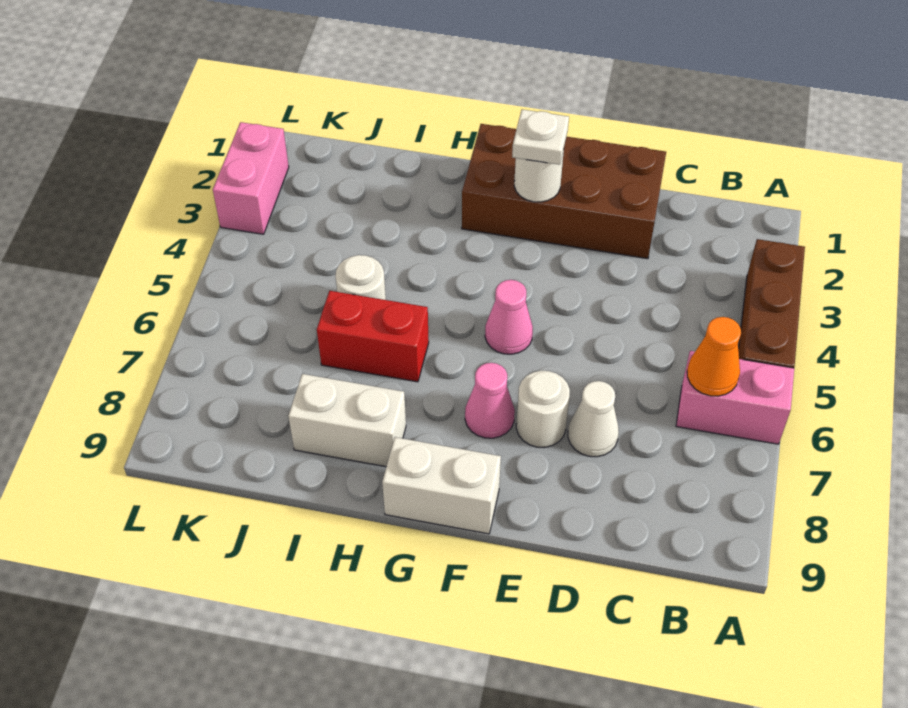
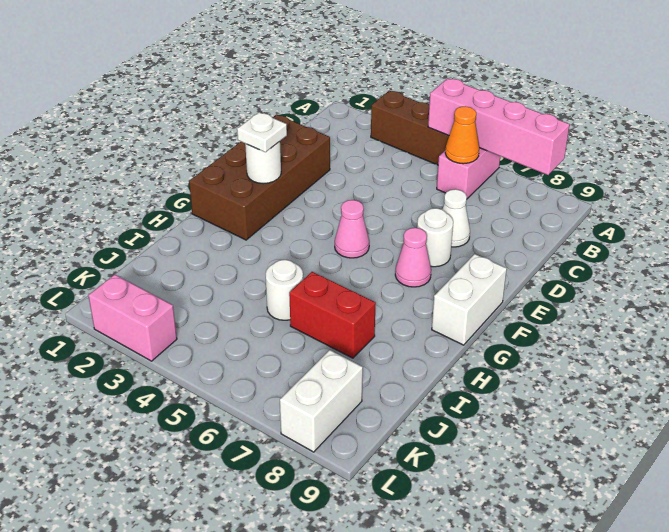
none -> pink brick A5:A8 level 2
red brick H6:I6 level 1 -> red brick I6:I7 level 1
white brick H8:I8 level 1 -> white brick K8:L8 level 1

